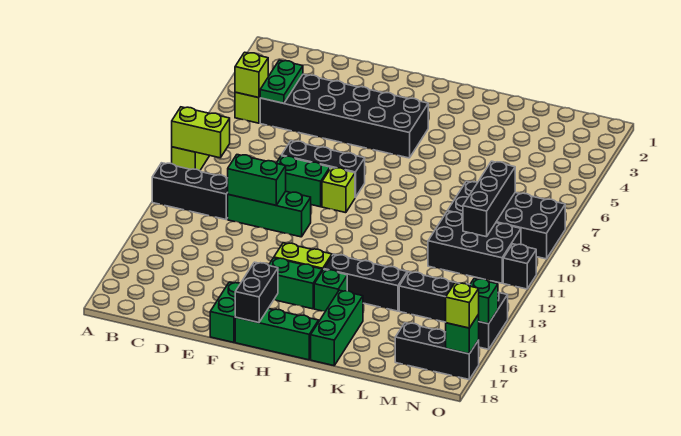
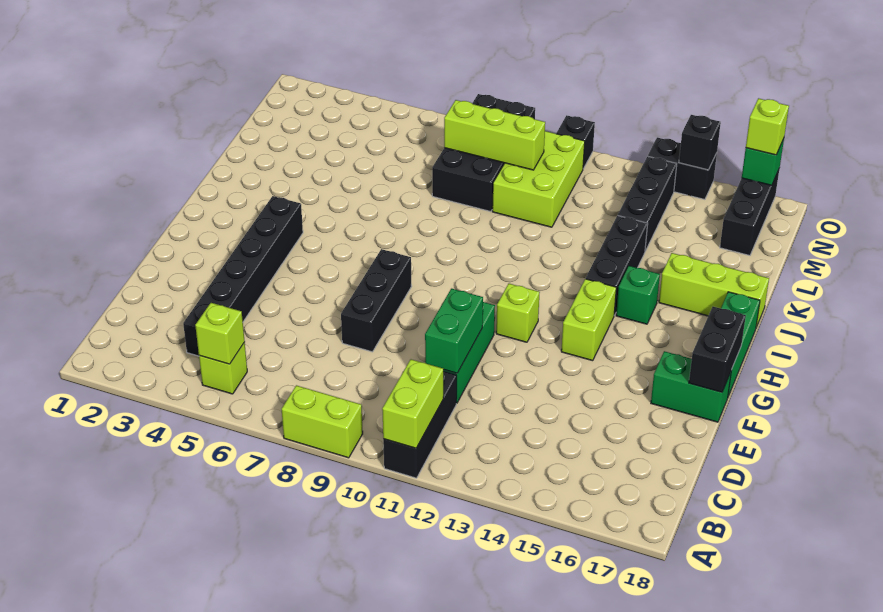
lime brick A9:B9 level 2 -> lime brick A11:B11 level 2
black brick C4:H5 level 1 -> black brick C4:H4 level 1
green plate C4:C5 level 2 -> none
green brick E9:F9 level 1 -> none
lime brick G9 level 1 -> lime brick G12 level 1
green brick G15:H15 level 1 -> none
black brick G17:G18 level 2 -> black brick F18:G18 level 2
green brick J16:J18 level 1 -> lime brick J16:J18 level 1
black brick L10:N11 level 1 -> lime brick L10:N11 level 1
black brick M8:M10 level 2 -> lime brick M8:M10 level 2
green brick O15 level 2 -> black brick O15 level 2

